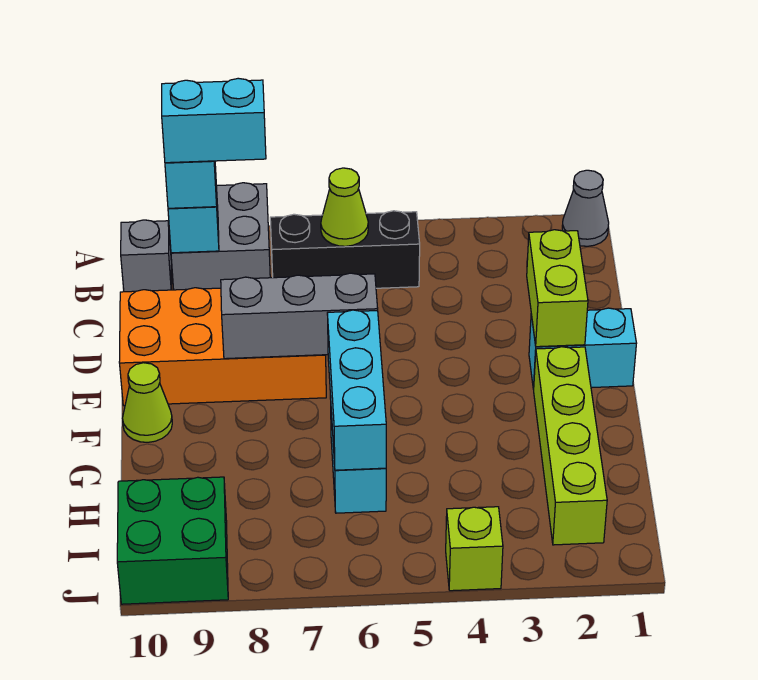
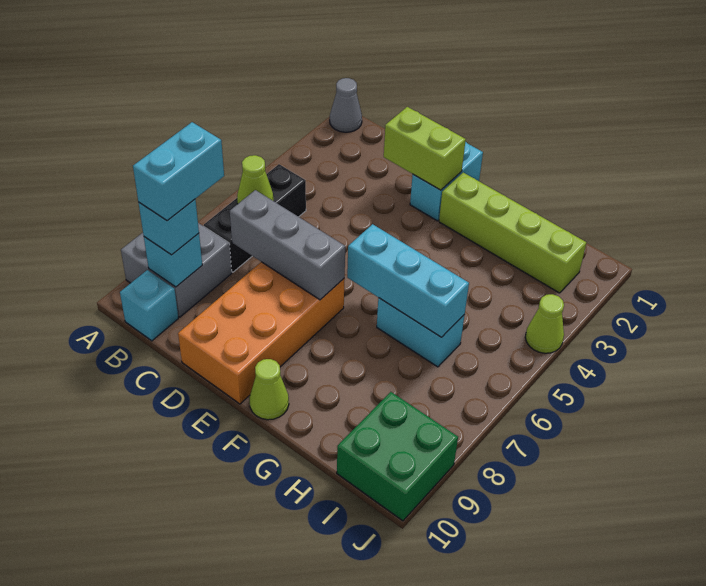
grey brick B10 level 1 -> cyan brick B10 level 1
grey brick E6:E8 level 2 -> grey brick C7:E7 level 2
lime brick J4 level 1 -> lime cone J4 level 1

